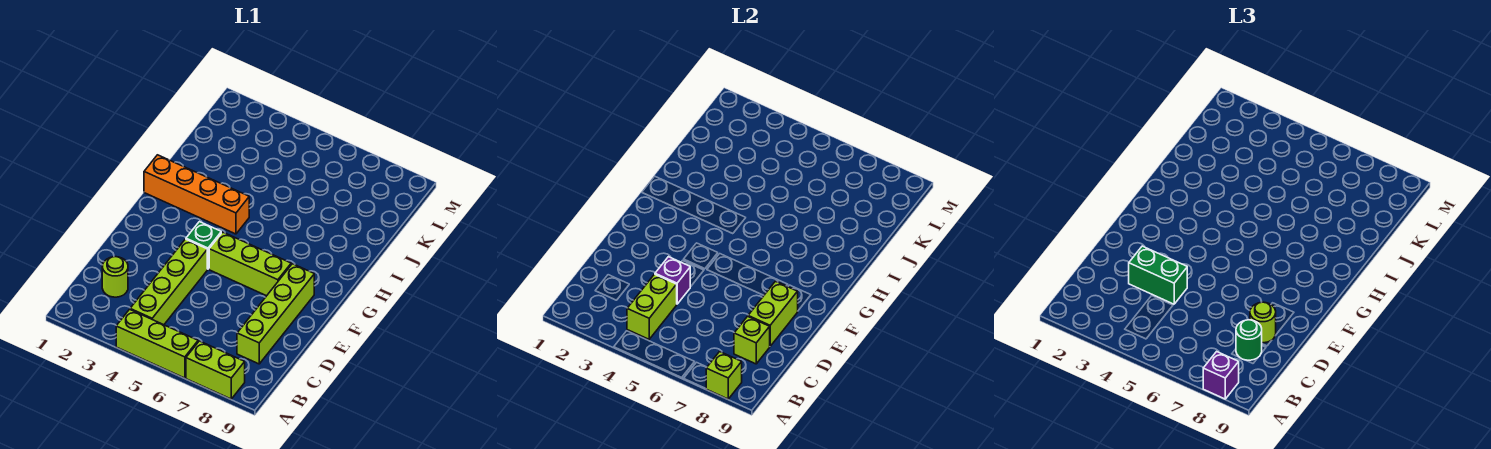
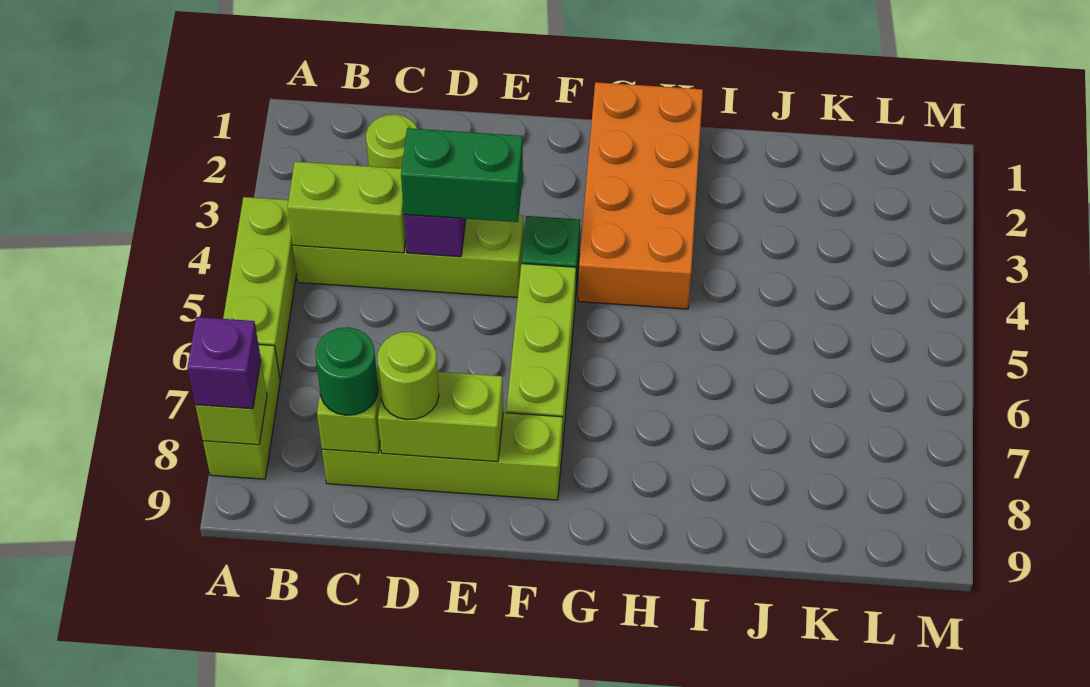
green brick D3:D4 level 3 -> green brick D4:E4 level 3
orange brick H1:H4 level 1 -> orange brick G1:H4 level 1

